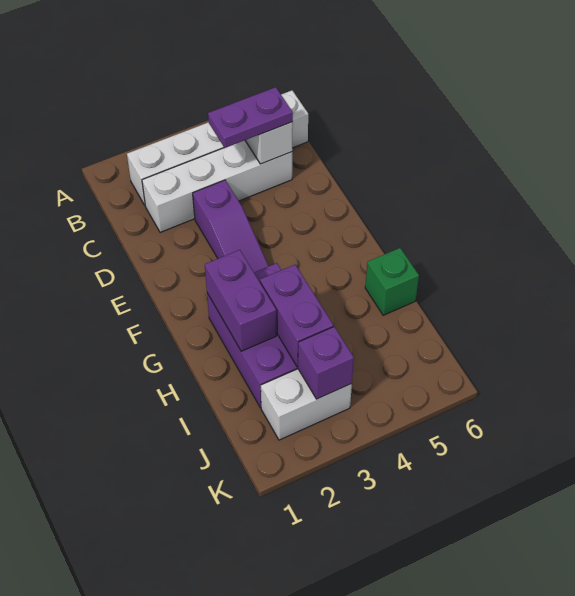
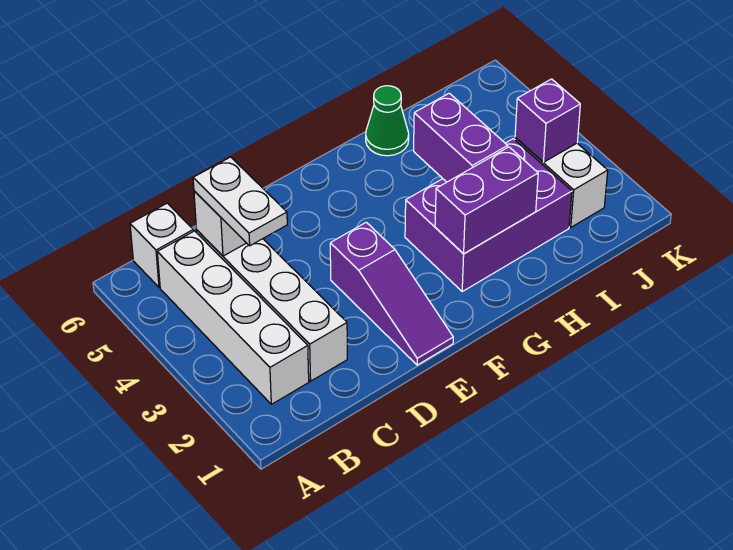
purple plate C4:C5 level 3 -> white plate C4:C5 level 3
purple slope D3:F3 level 1 top D -> purple slope E1:E3 level 1 top 3
purple brick H3:I3 level 2 -> purple brick H3:H4 level 2
green brick H6 level 1 -> green cone H6 level 1

